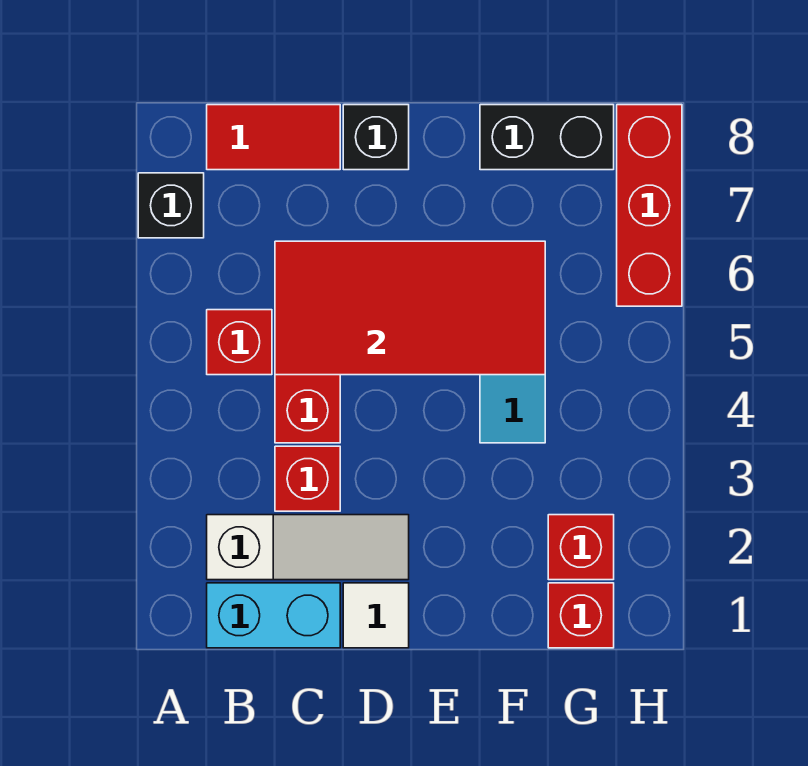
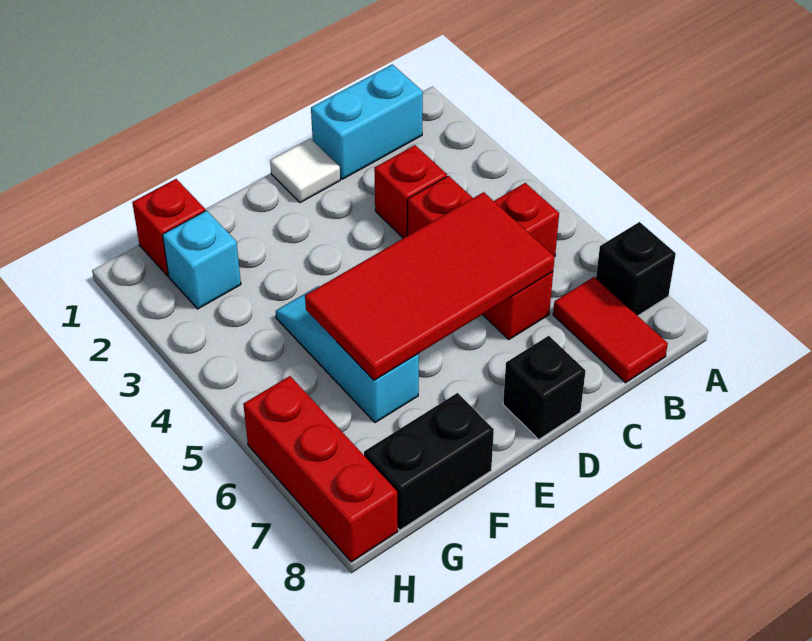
white slope B2:D2 level 1 top B -> none
red tile B8:C8 level 1 -> red tile B7:B8 level 1
red brick G2 level 1 -> cyan brick G2 level 1

